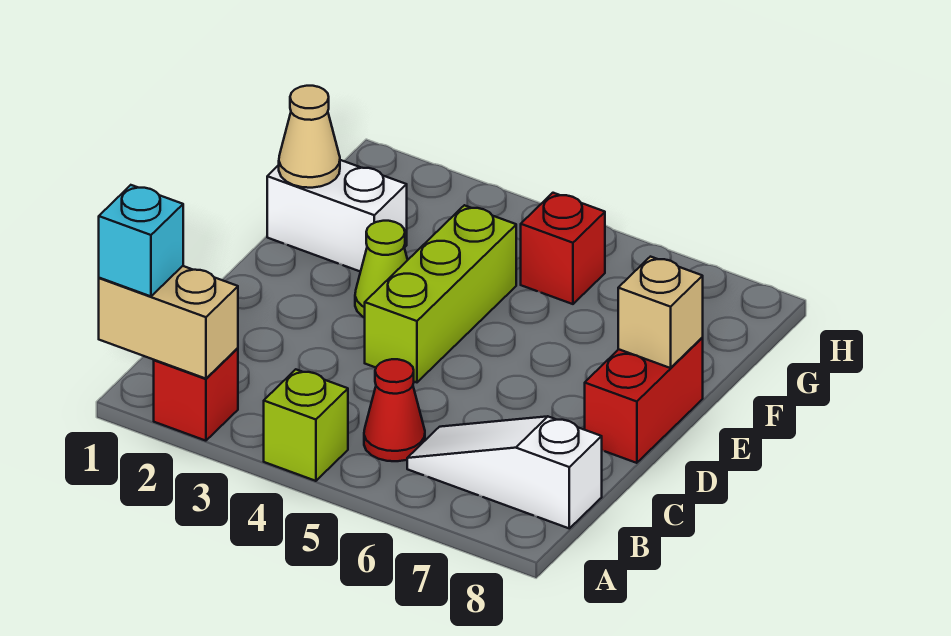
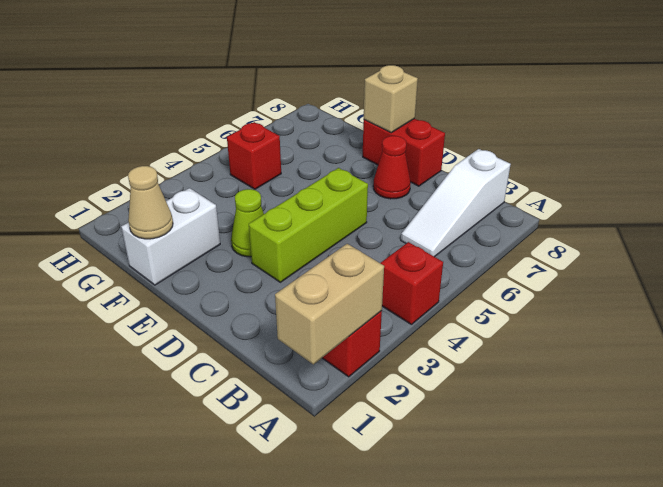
cyan brick A1 level 3 -> none
lime brick A4 level 1 -> red brick A4 level 1
red cone B5 level 1 -> red cone D7 level 1
lime brick D4:F4 level 1 -> lime brick D3:D5 level 1

